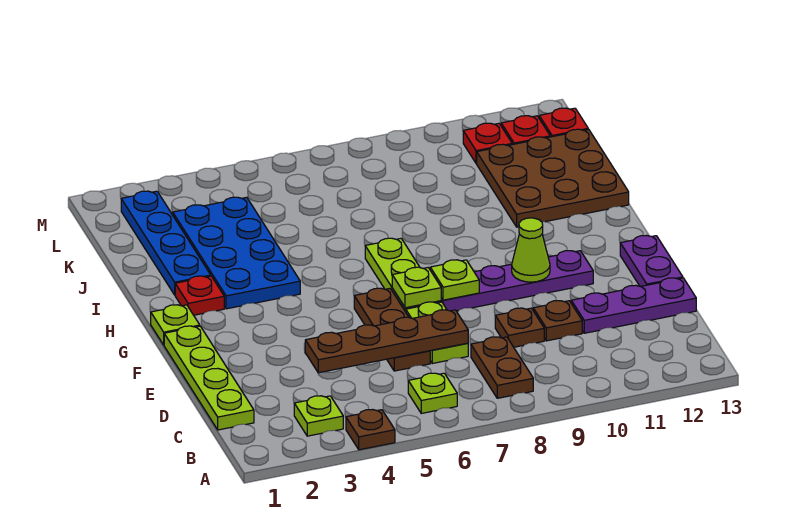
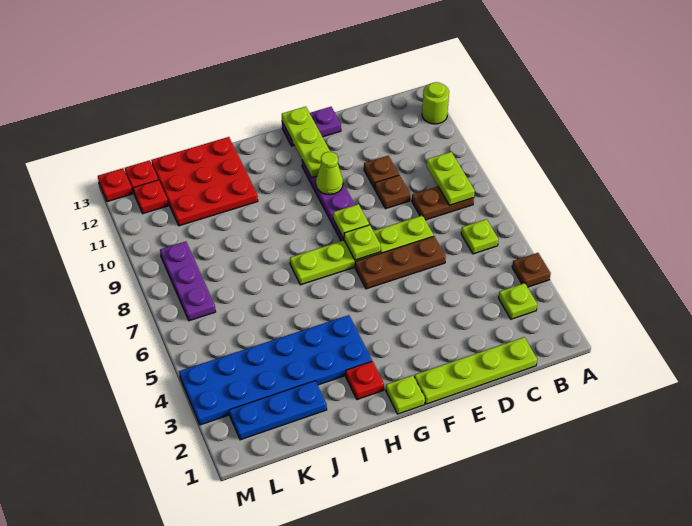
none -> lime round brick A12 level 1
none -> lime plate B8:B9 level 2
brown plate D4:D7 level 2 -> none
purple plate D11:D13 level 1 -> purple plate L7:L9 level 1
none -> lime plate F11:F13 level 2
blue plate H3:K4 level 1 -> blue plate H3:M4 level 1
blue plate I2:L2 level 1 -> blue plate J2:L2 level 1
brown plate I11:K13 level 1 -> red plate I11:K13 level 1
red plate L11 level 1 -> red plate M13 level 1

